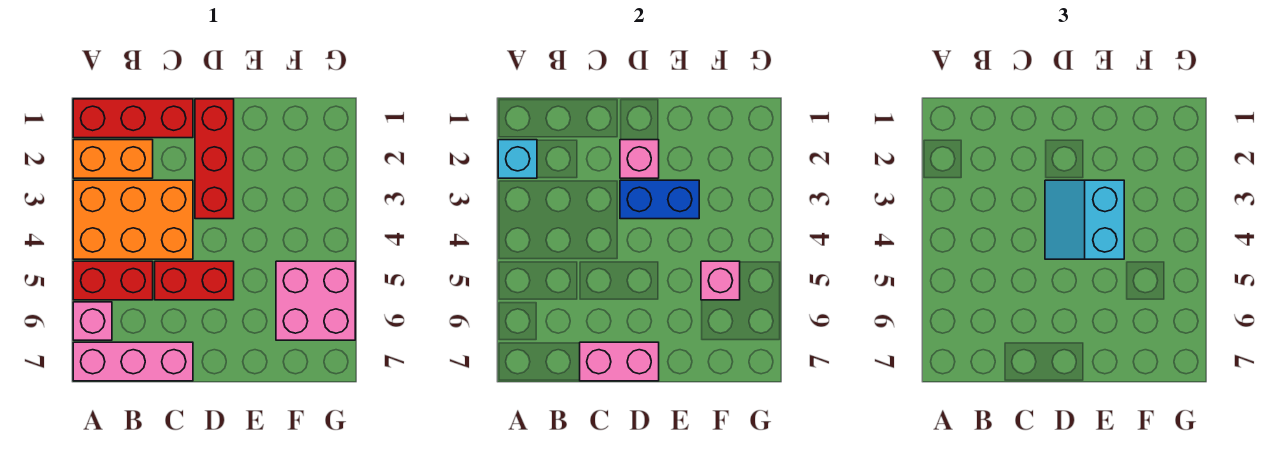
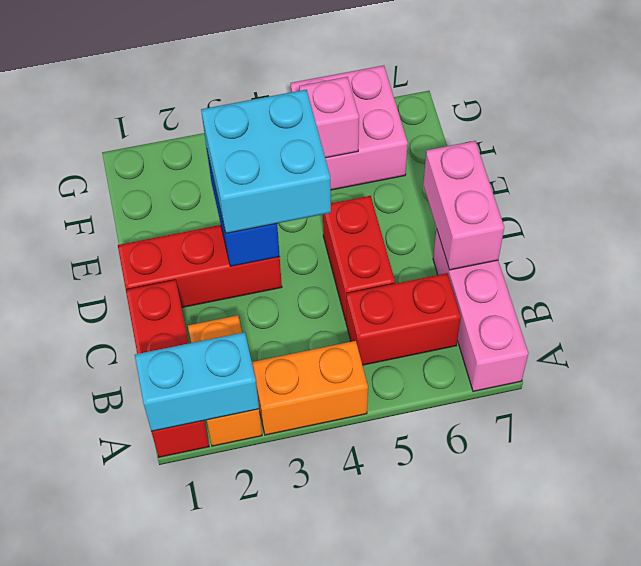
cyan brick A2 level 2 -> cyan brick A1:A2 level 2
orange brick A3:C4 level 1 -> orange brick A3:A4 level 1
red brick A5:B5 level 1 -> red brick B5:B6 level 1
pink brick A6 level 1 -> none
pink brick D2 level 2 -> none
cyan slope D3:E4 level 3 top E -> cyan brick D3:E4 level 3

